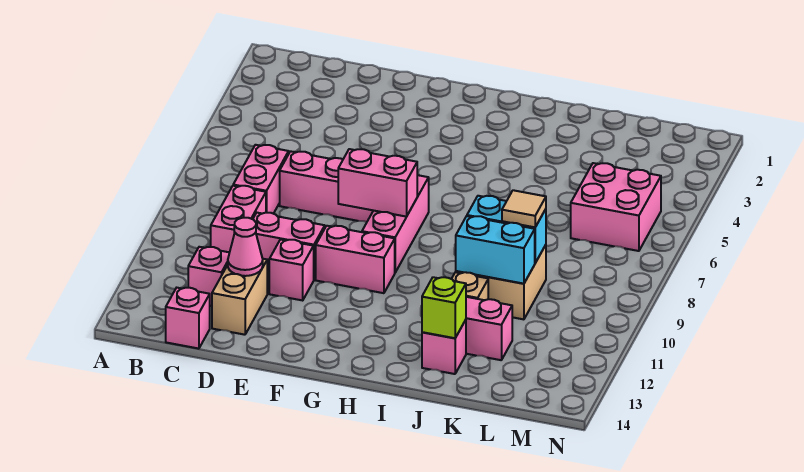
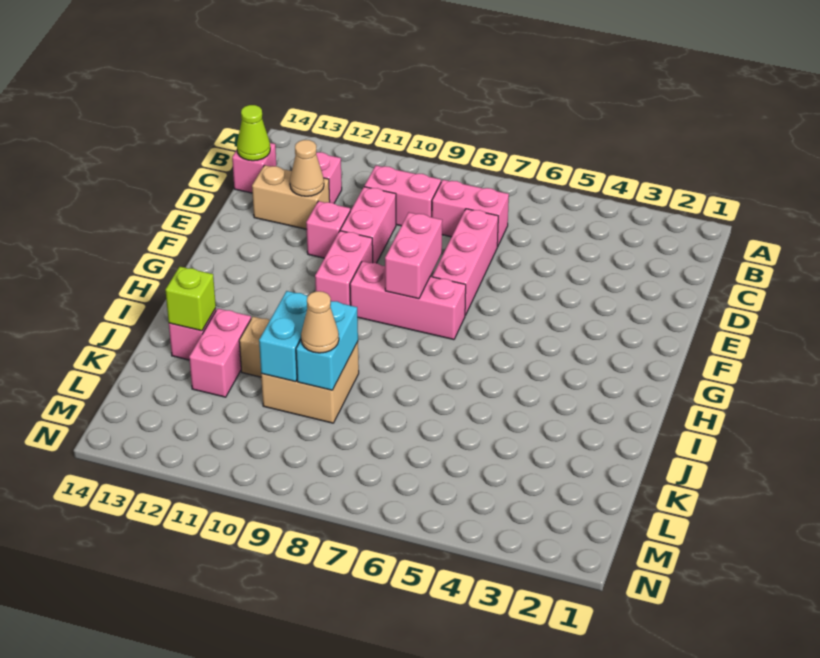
none -> lime cone C14 level 2
pink cone D12 level 2 -> tan cone D12 level 2
tan tile K9 level 3 -> tan cone K9 level 3
pink brick L5:M6 level 1 -> none

